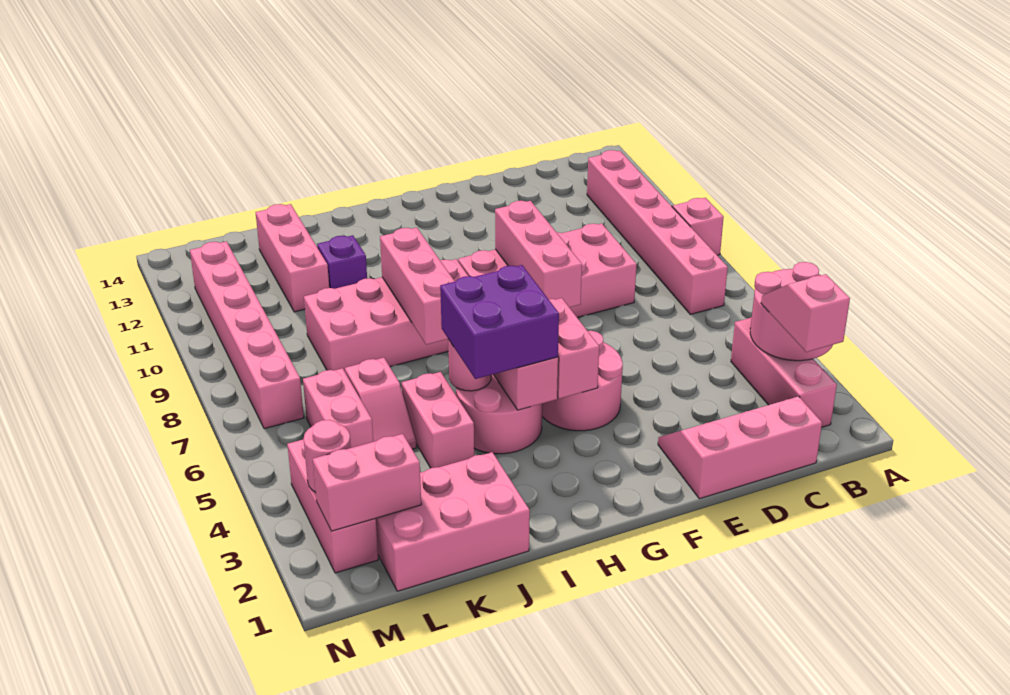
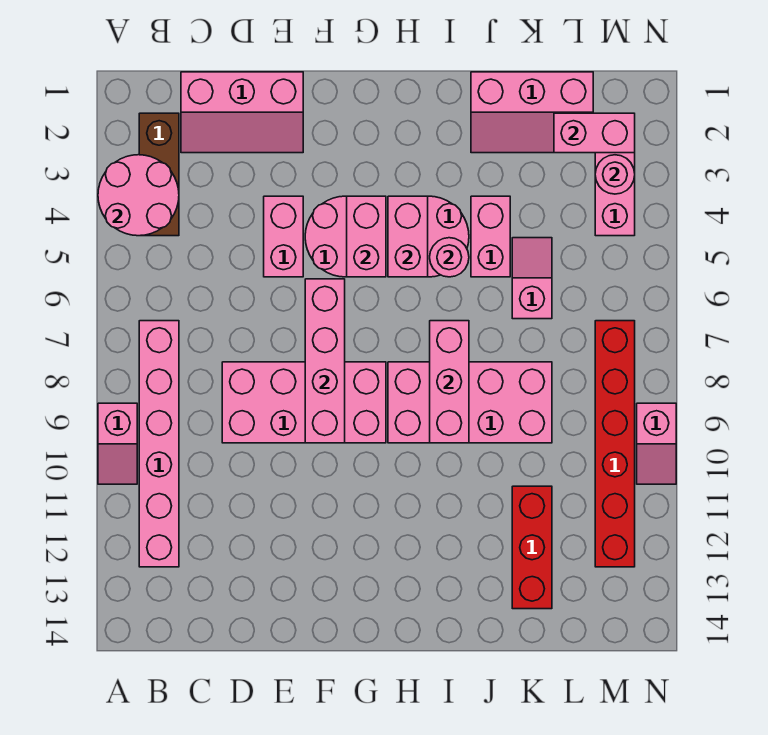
pink brick B2:B4 level 1 -> brown brick B2:B4 level 1
pink slope B2:B3 level 3 top 2 -> pink slope N9:N10 level 1 top 9
pink brick F7:F9 level 2 -> pink brick F6:F9 level 2
purple brick H4:I5 level 3 -> none
pink brick J1:L2 level 1 -> pink slope J1:L2 level 1 top 1
purple brick J11 level 1 -> none
pink brick K11:K13 level 1 -> red brick K11:K13 level 1
pink brick L5:L6 level 1 -> pink brick E4:E5 level 1
pink brick M7:M12 level 1 -> red brick M7:M12 level 1

